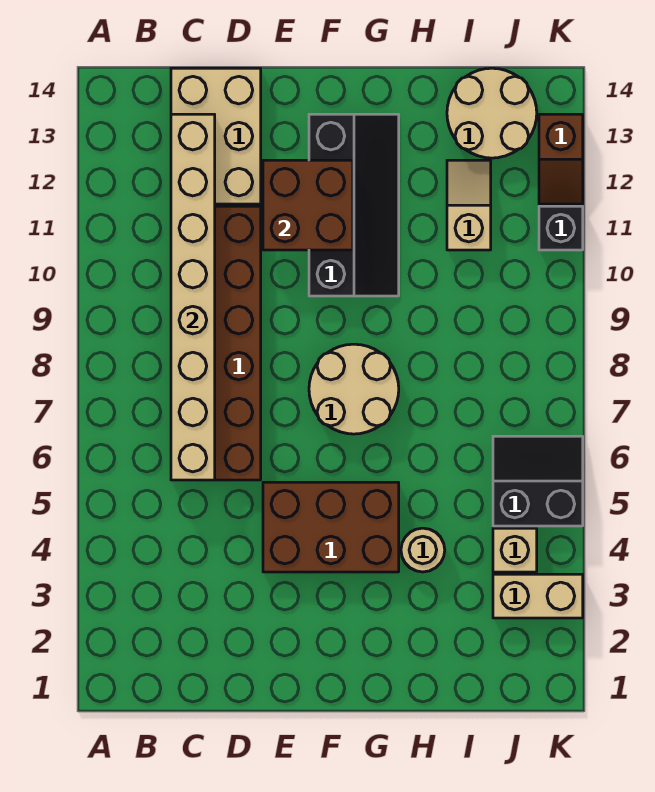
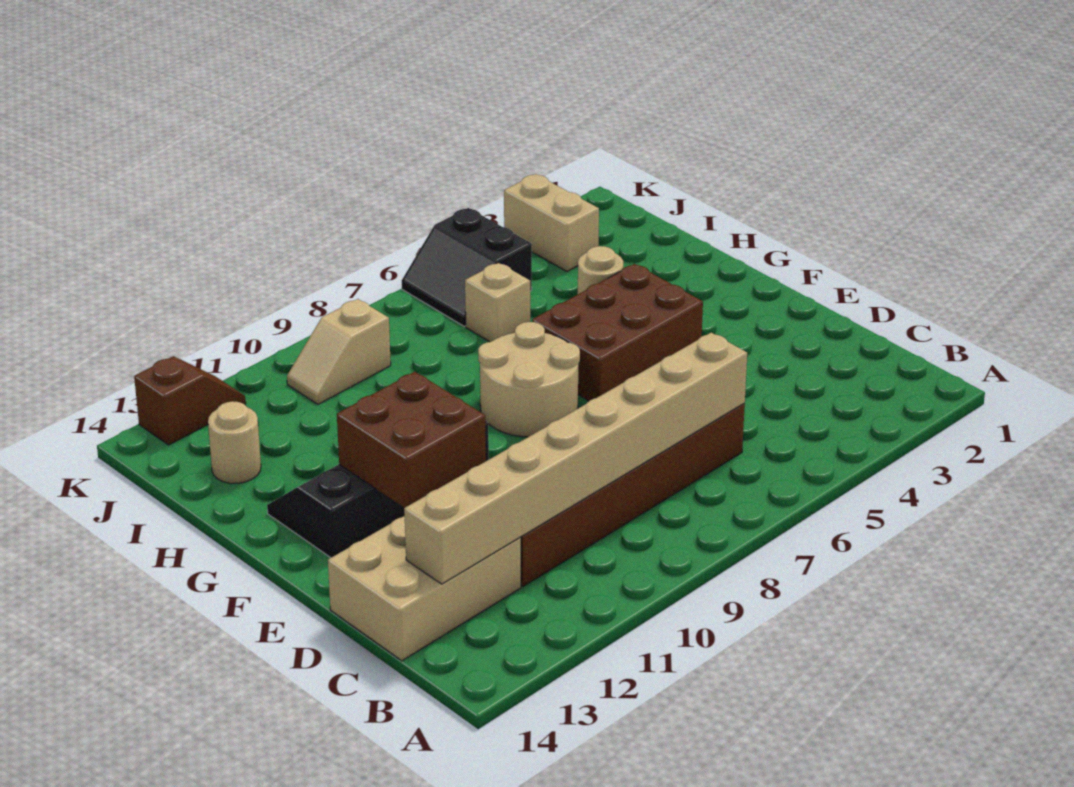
brown brick E4:G5 level 1 -> brown brick F4:G6 level 1
tan slope I11:I12 level 1 top 11 -> tan slope J9:J10 level 1 top 9
tan round brick I13:J14 level 1 -> tan round brick I13 level 1
tan brick J4 level 1 -> tan brick I6 level 1
black brick K11 level 1 -> none

